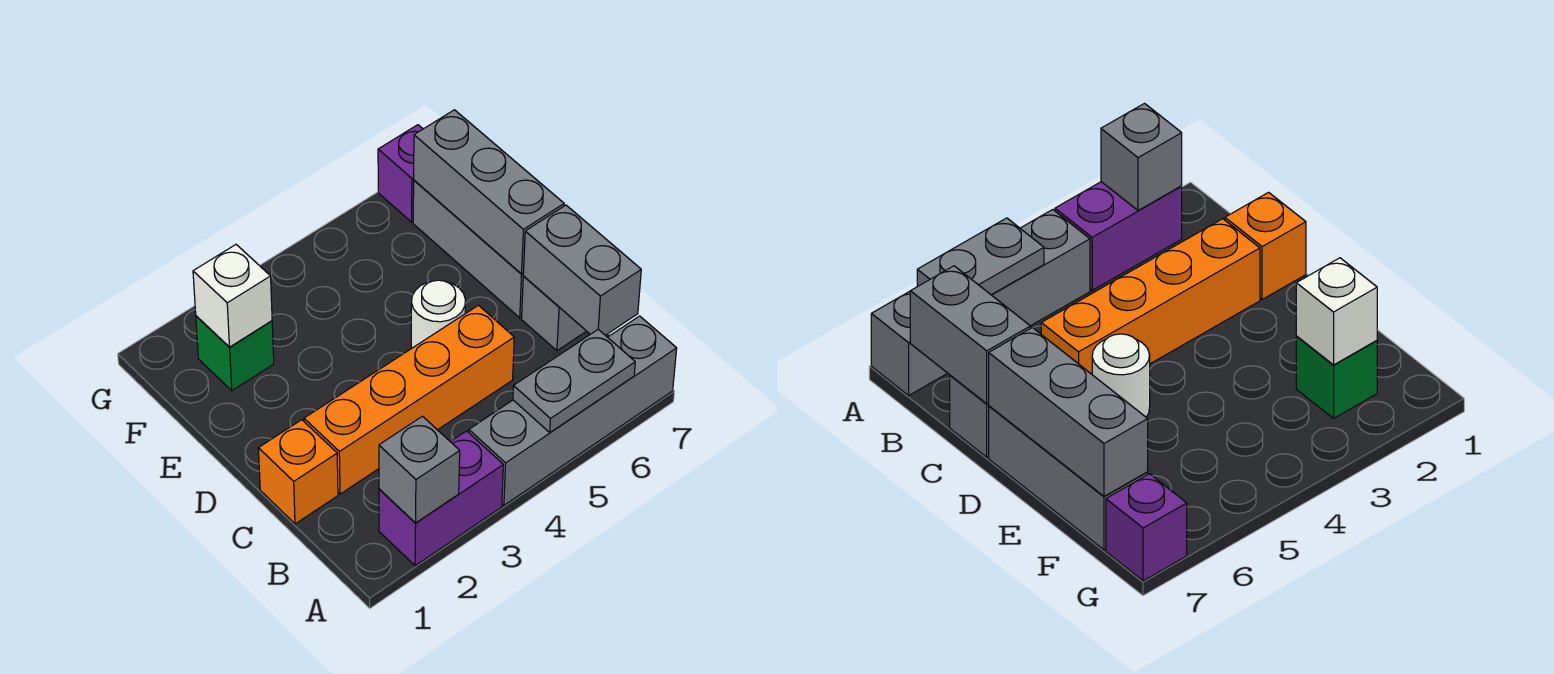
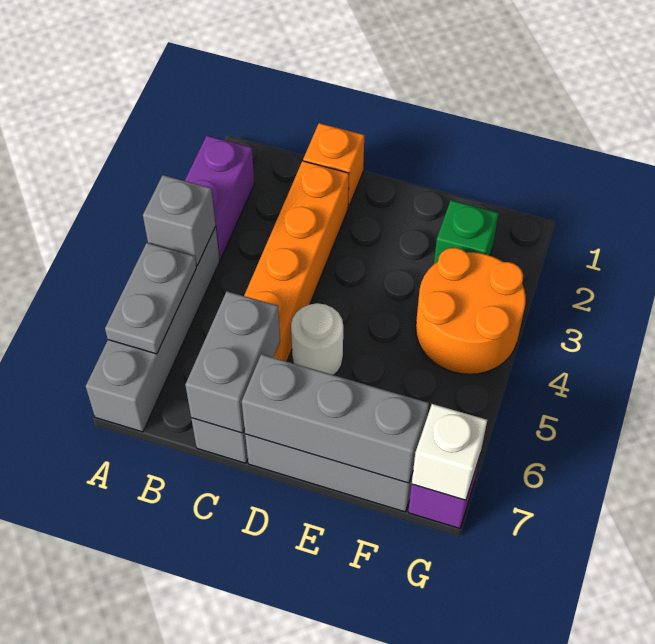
grey brick A2 level 2 -> grey brick A4 level 2
grey brick B7:C7 level 2 -> grey brick C6:C7 level 2
white brick F2 level 2 -> white brick G7 level 2
none -> orange round brick F3:G4 level 1

